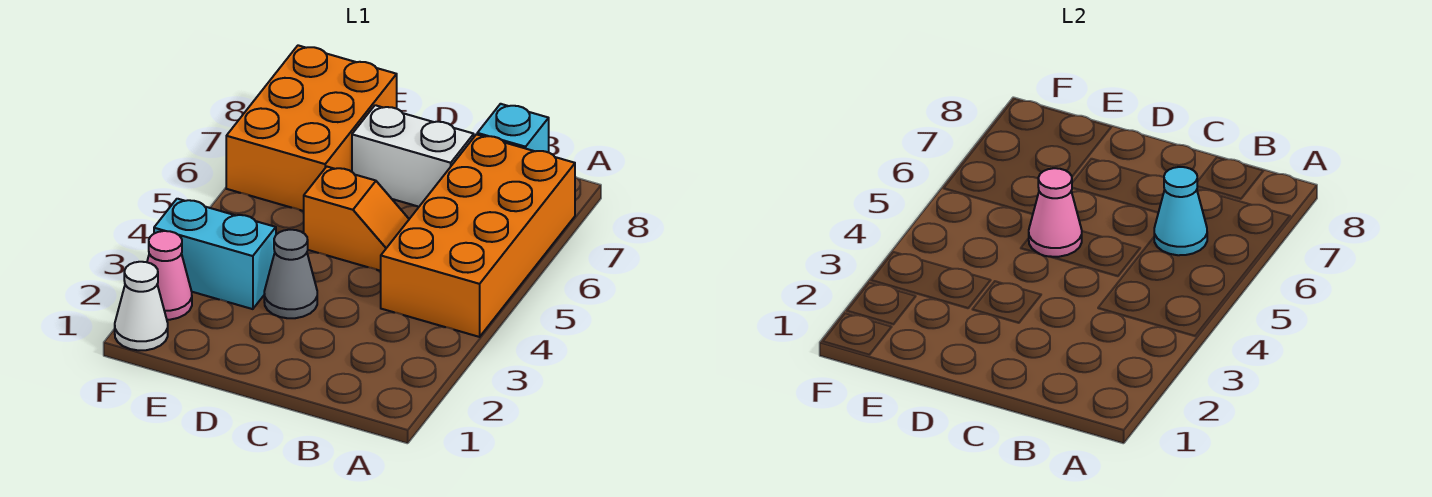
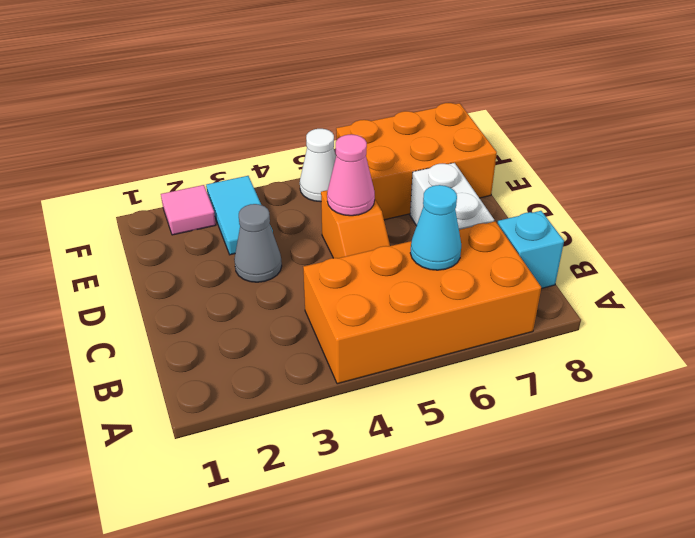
cyan brick E3:F3 level 1 -> cyan tile E3:F3 level 1
white cone F1 level 1 -> white cone F5 level 1
pink cone F2 level 1 -> pink tile F2 level 1

